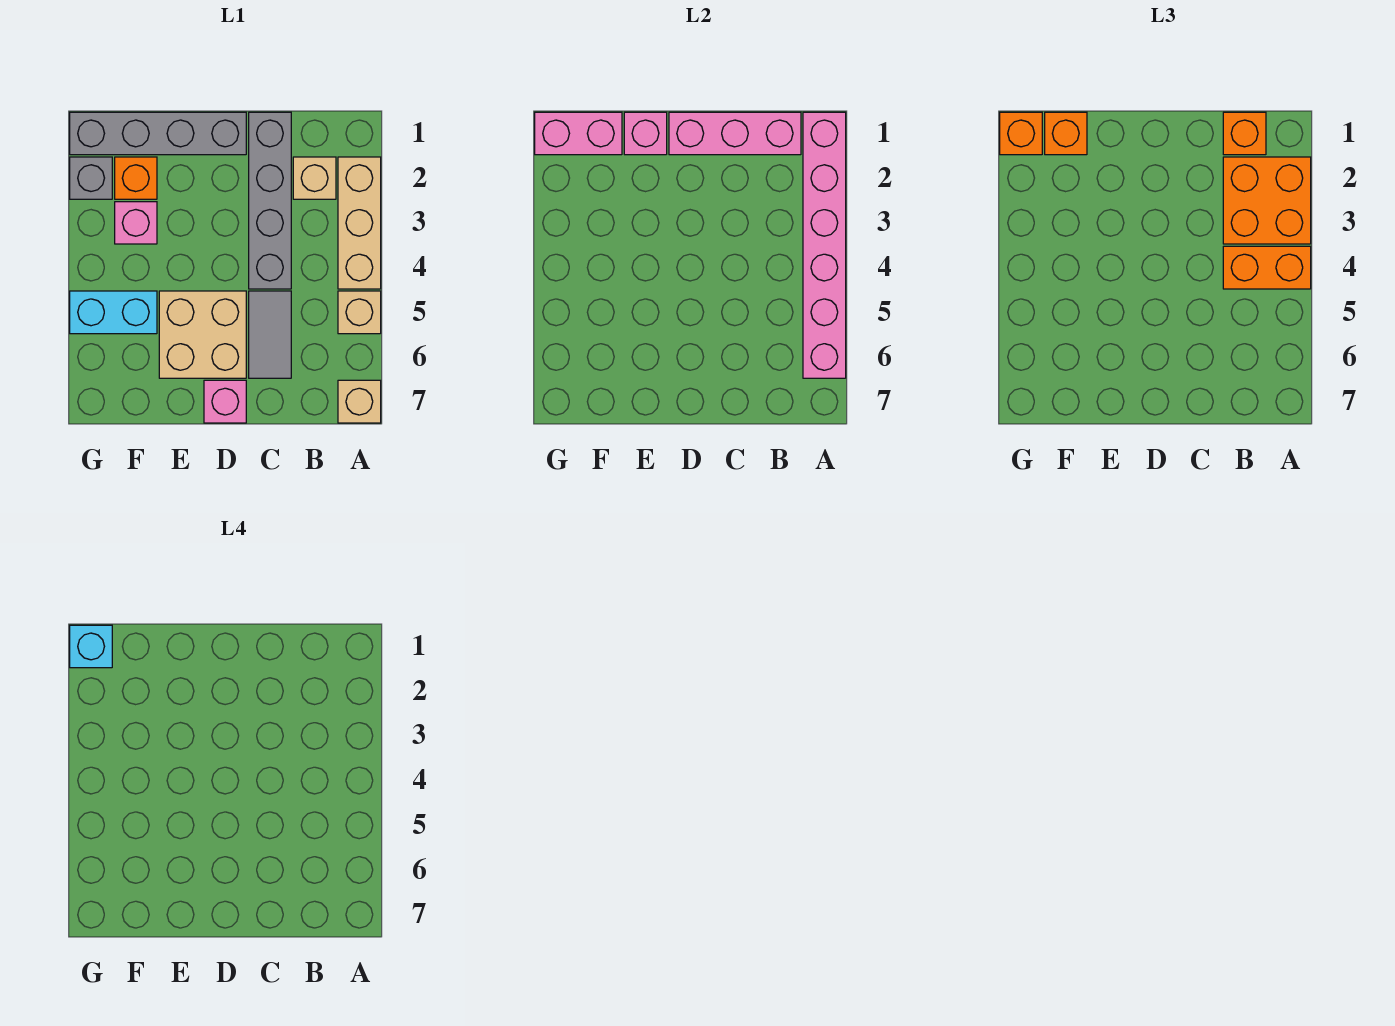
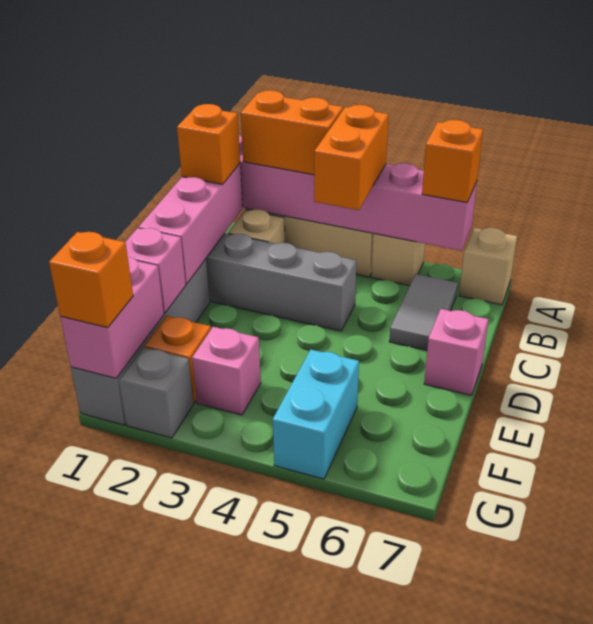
orange brick A2:B3 level 3 -> orange brick A2:A3 level 3
grey tile C5:C6 level 1 -> grey tile B6:C6 level 1
tan brick D5:E6 level 1 -> none
orange brick F1 level 3 -> orange brick A6 level 3
cyan brick G1 level 4 -> none

